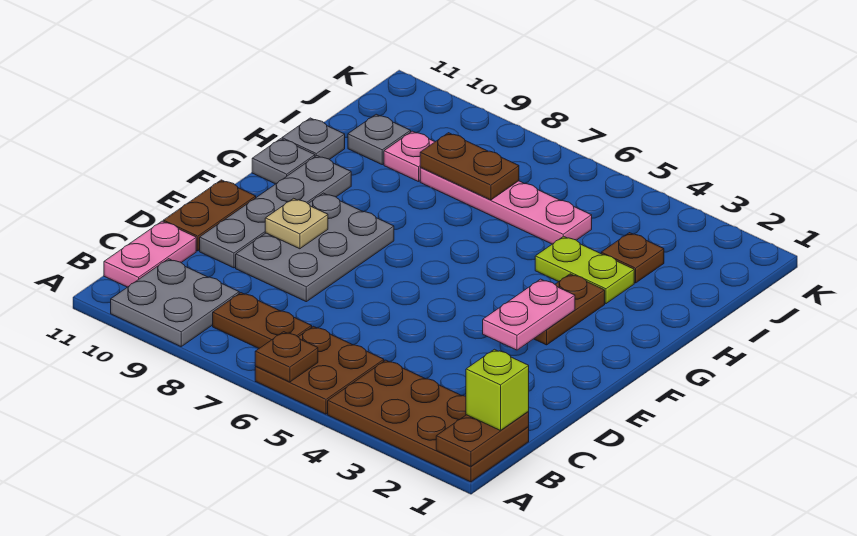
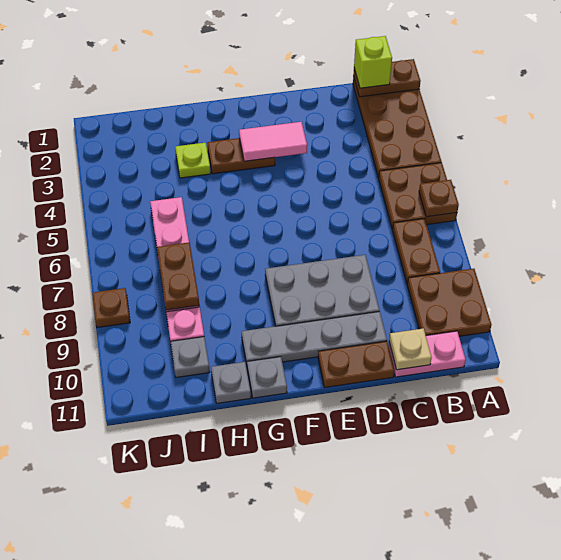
grey plate A9:B10 level 1 -> brown plate A9:B10 level 1
pink plate E3:F3 level 2 -> pink tile E3:F3 level 2
tan plate E9 level 2 -> tan plate C11 level 2
lime plate H3:H4 level 1 -> lime plate H3 level 1
brown plate I3 level 1 -> brown plate K8 level 1

